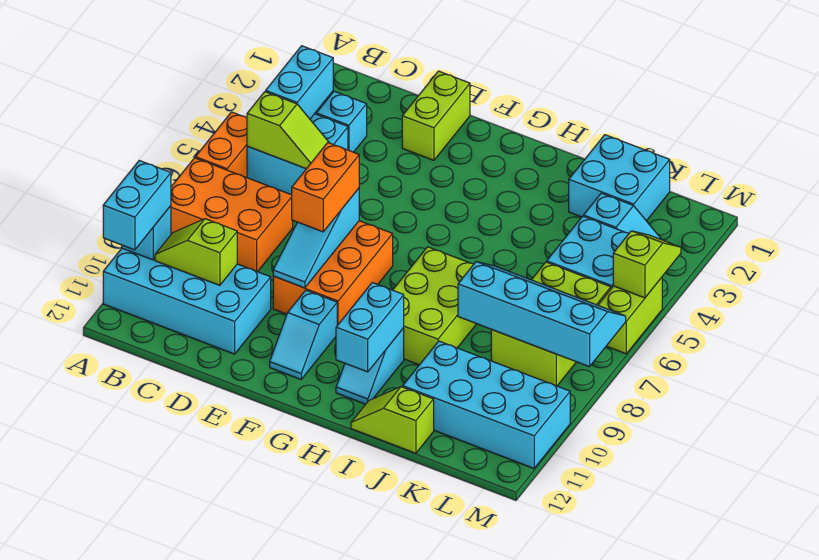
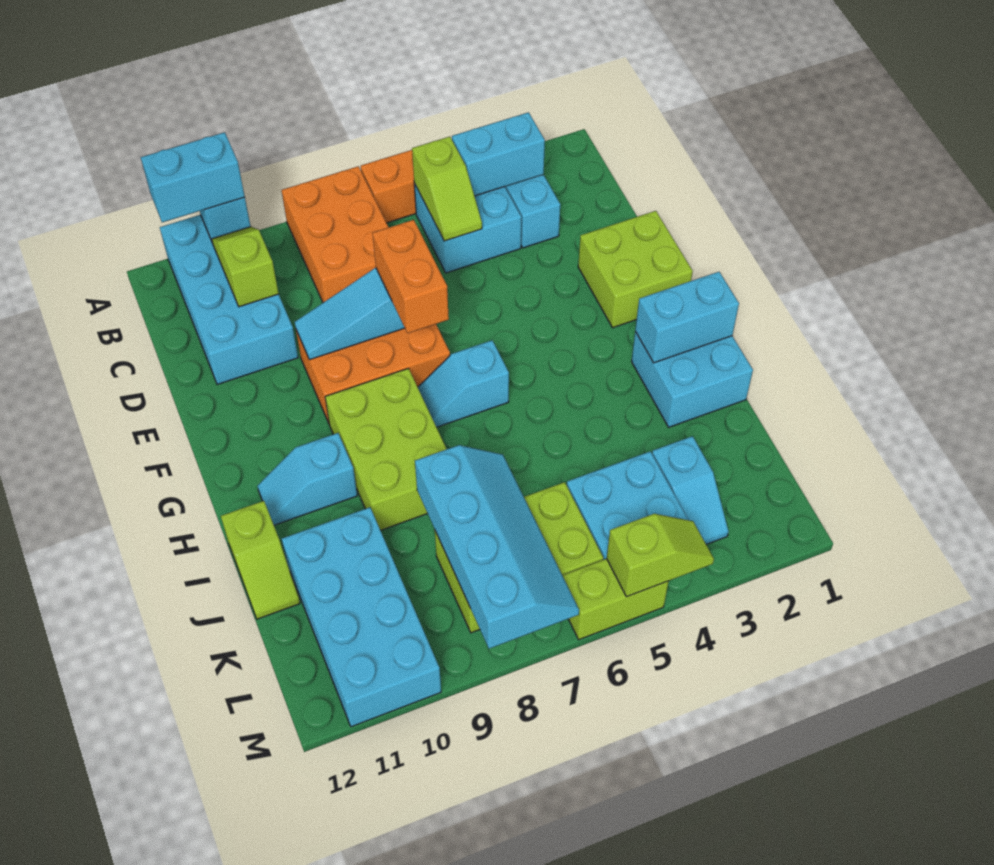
lime brick E1:E2 level 1 -> lime brick E1:F2 level 1
orange brick E7:E8 level 3 -> orange brick E7:F7 level 3
cyan slope F10:F11 level 1 top 10 -> cyan slope G6:G7 level 1 top 6
lime brick H7:I9 level 1 -> lime brick G8:I9 level 1
cyan brick H10:H11 level 2 -> cyan brick H1:H2 level 2
lime slope I12:J12 level 1 top J -> lime slope I12:J12 level 1 top I
cyan brick J1:K2 level 1 -> cyan brick H1:I2 level 1

